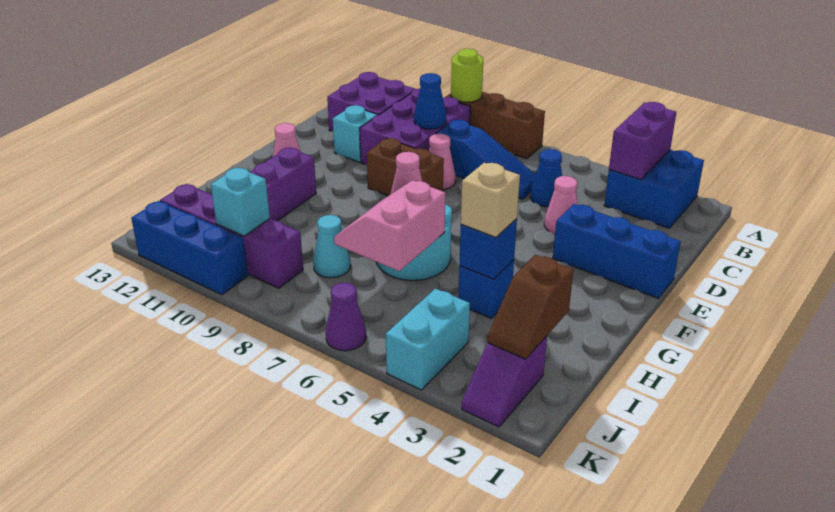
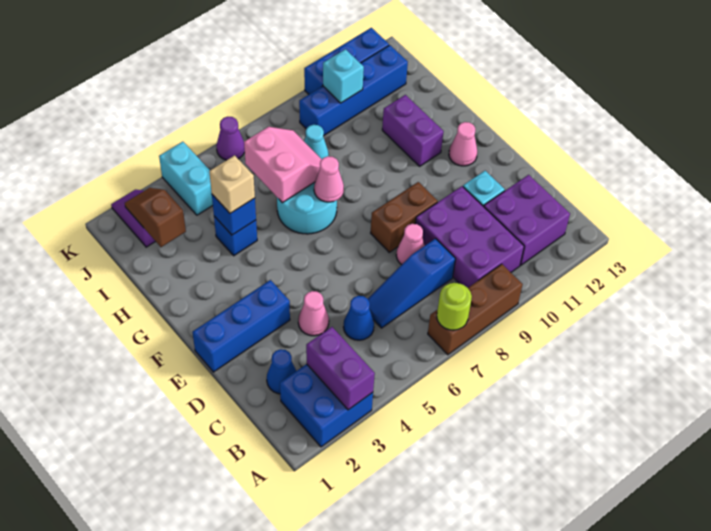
lime round brick A9 level 2 -> lime round brick A7 level 2
blue cone C9 level 2 -> blue cone C2 level 1
purple brick J9:J12 level 1 -> blue brick J9:J12 level 1

